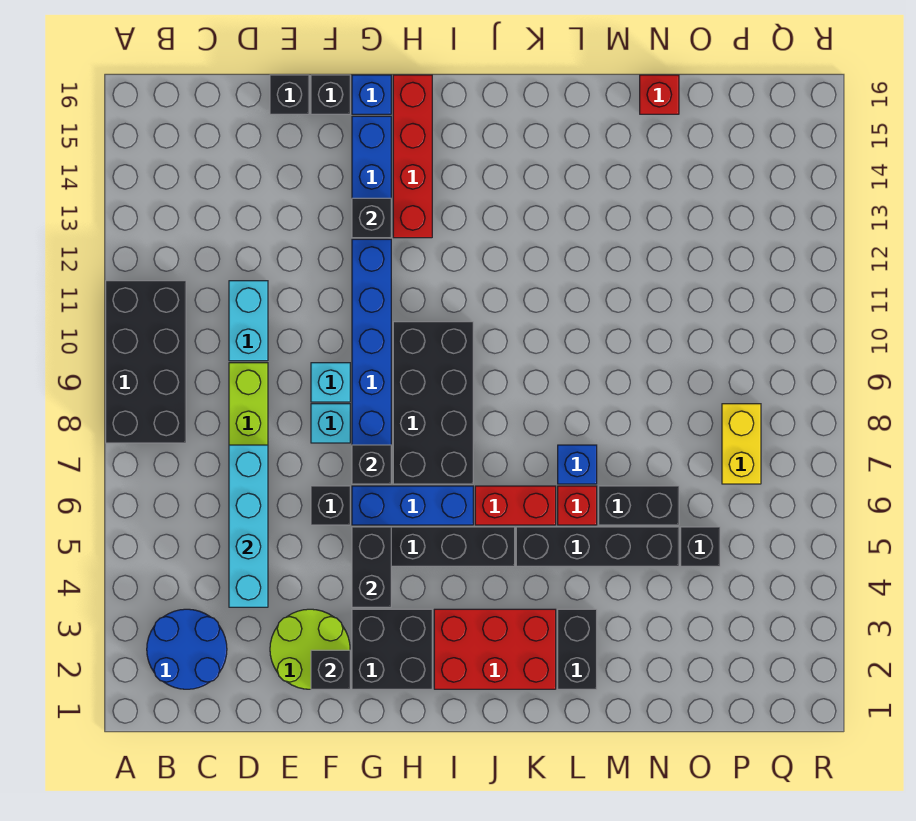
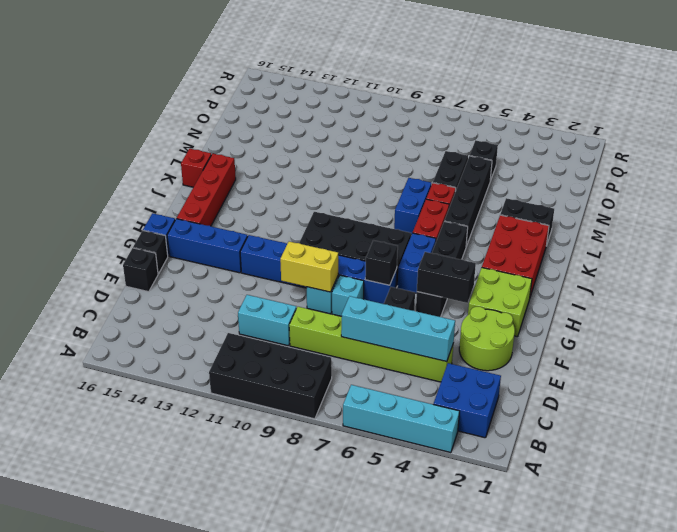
none -> cyan brick A3:A6 level 1
blue round brick B2:C3 level 1 -> blue brick B2:C3 level 1
black brick F2 level 2 -> none
black brick G2:H3 level 1 -> lime brick G2:H3 level 1
blue brick G6:I6 level 1 -> blue brick H6:I6 level 1
black brick G13 level 2 -> none
red brick H13:H16 level 1 -> red brick H15:K15 level 1
blue brick L7 level 1 -> blue brick K7:L7 level 1
red brick N16 level 1 -> red brick K16 level 1
yellow brick P7:P8 level 1 -> yellow brick F9:F10 level 2

